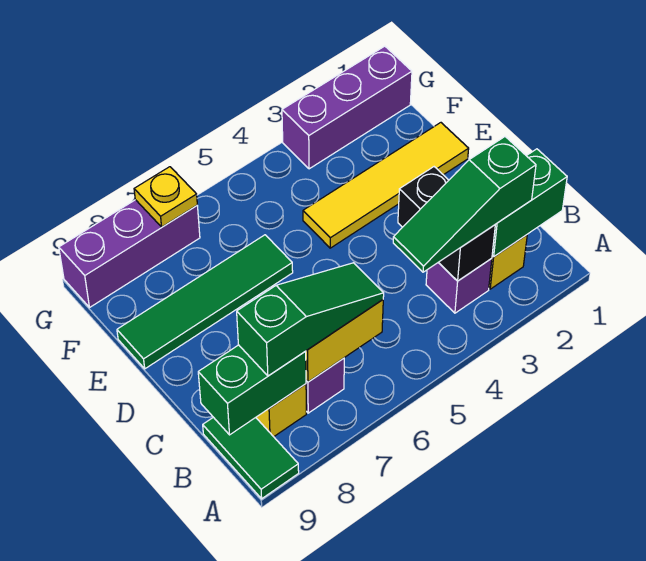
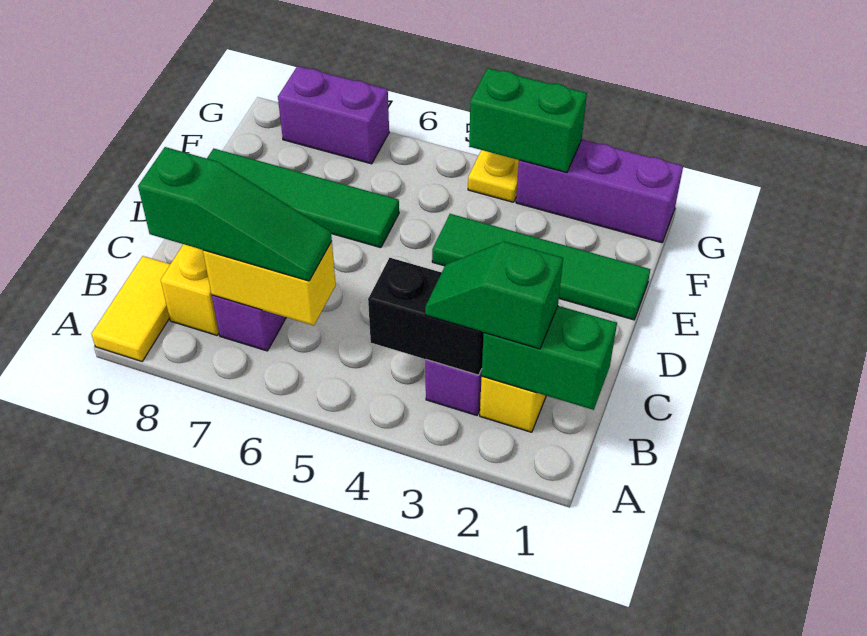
green tile A9:B9 level 1 -> yellow tile A9:B9 level 1
green slope B2:B4 level 3 top 2 -> green slope B2:B3 level 3 top 2
black brick B3:C3 level 2 -> black brick B3:B4 level 2
green brick B8:B9 level 2 -> green brick G3:G4 level 2
yellow tile E1:E4 level 1 -> green tile E1:E4 level 1
purple brick G7:G9 level 1 -> purple brick G7:G8 level 1
yellow plate G7 level 2 -> yellow plate G4 level 1

